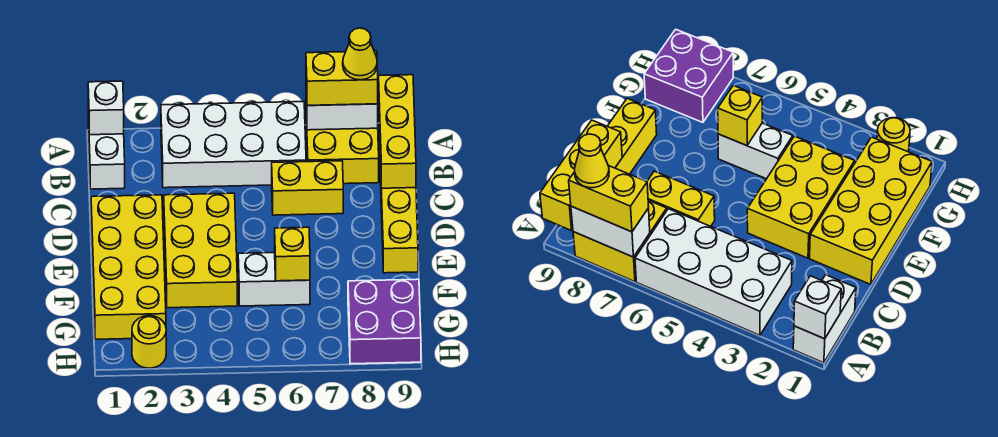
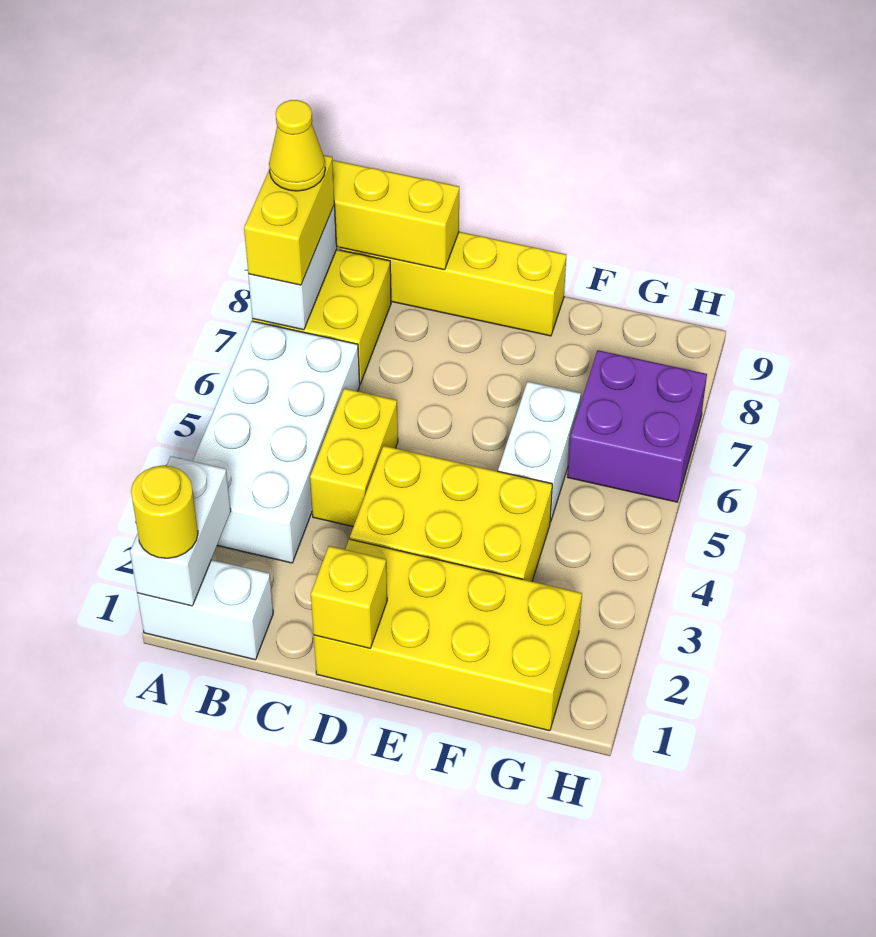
white brick A1 level 2 -> white brick A1:A2 level 2
yellow brick C6:C7 level 1 -> yellow brick C4:C5 level 1
yellow brick F6 level 2 -> yellow brick D1 level 2
purple brick G8:H9 level 1 -> purple brick G6:H7 level 1
yellow round brick H2 level 1 -> yellow round brick A1 level 3

